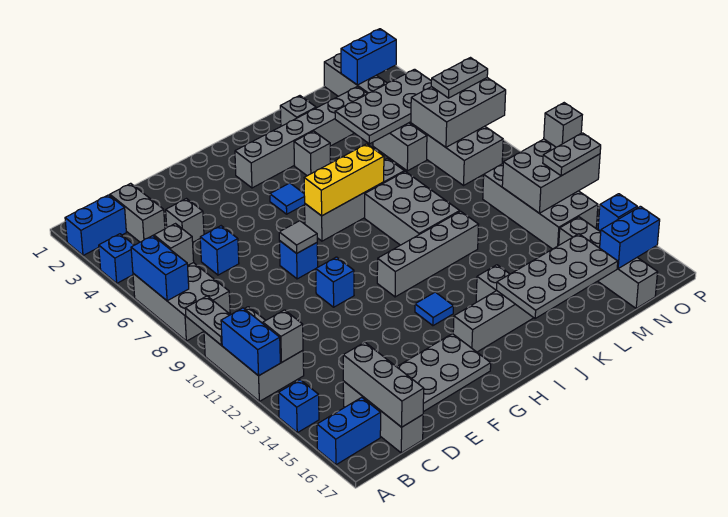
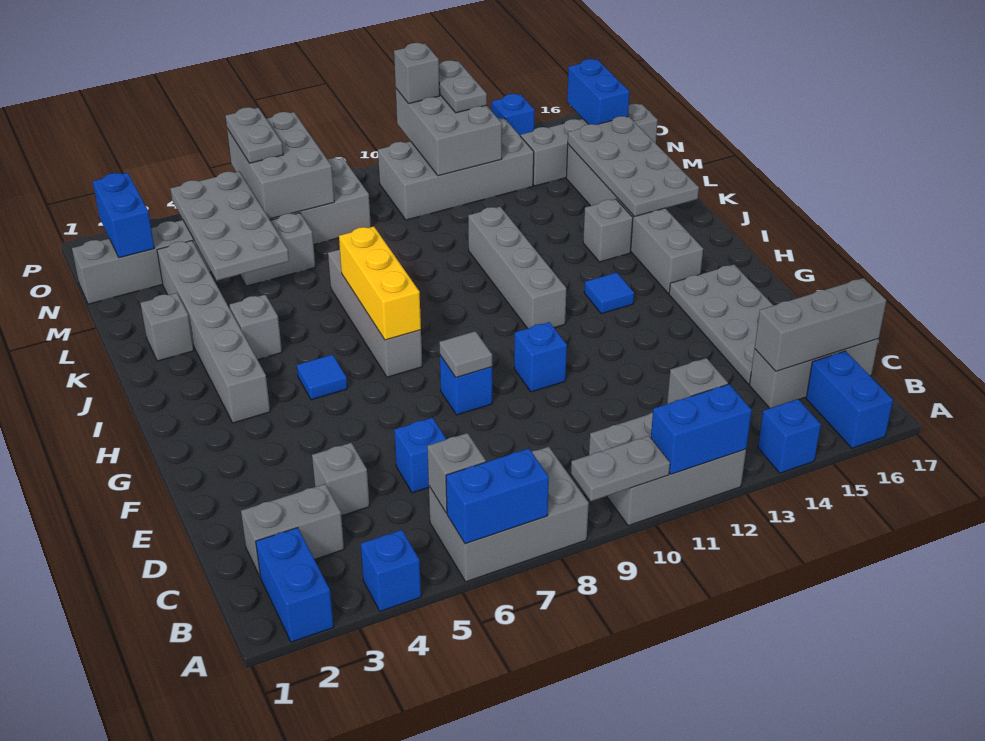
grey brick J8:K10 level 1 -> none

